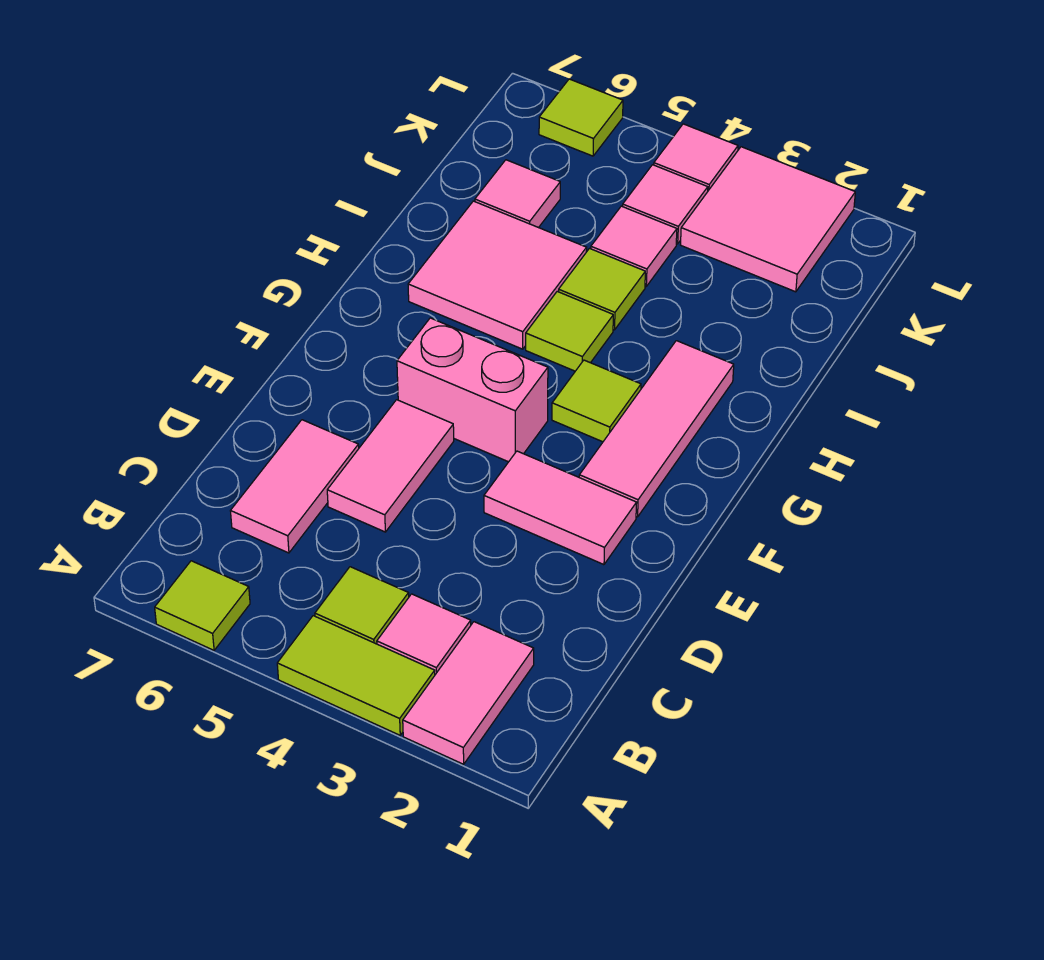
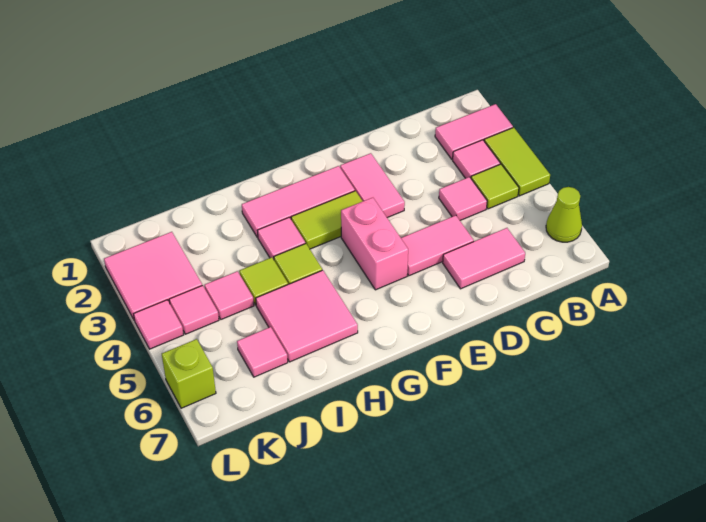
lime tile A6 level 1 -> lime cone A6 level 1
none -> pink tile C4 level 1
lime tile G3 level 1 -> lime tile F3:G3 level 1
none -> pink tile H3 level 1
lime tile L6 level 1 -> lime brick L6 level 1

